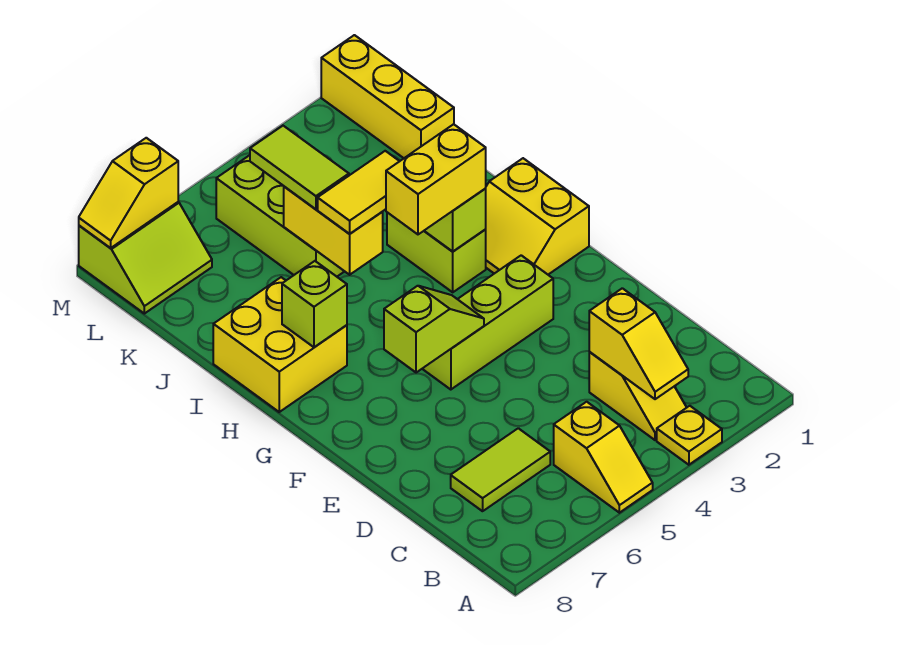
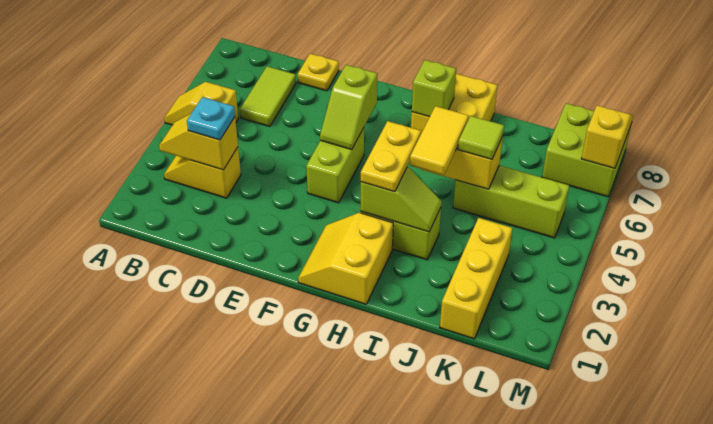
yellow plate A3 level 1 -> yellow plate D8 level 1
none -> cyan plate C3 level 3
lime brick F3:F5 level 1 -> lime brick F4:F5 level 1
yellow slope G1:H2 level 1 top 1 -> yellow slope G1:H2 level 1 top H
yellow brick H3:H4 level 3 -> yellow plate H3:H4 level 3
lime tile J5:K5 level 3 -> lime tile J5 level 3
yellow brick K1:M1 level 1 -> yellow brick K1:K3 level 1
lime slope L7:M8 level 1 top M -> lime brick L7:M8 level 1

